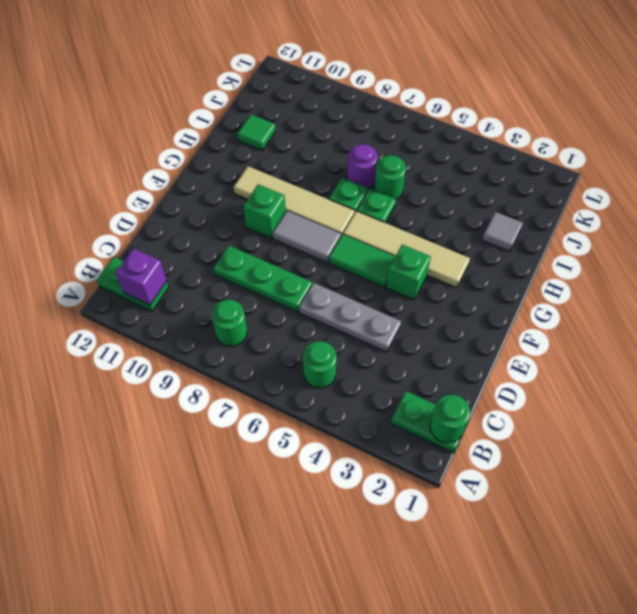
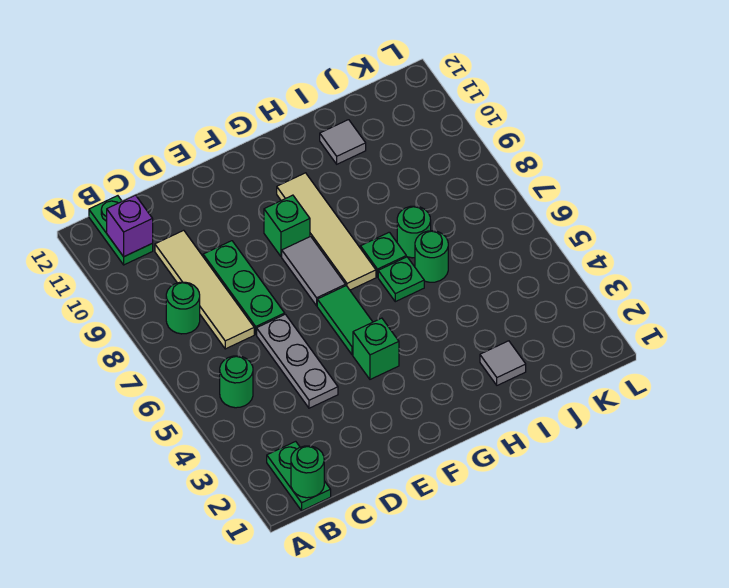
tan tile G3:G6 level 1 -> tan tile C7:C10 level 1
purple round brick I7 level 1 -> green round brick I7 level 1
green tile I11 level 1 -> grey tile I11 level 1

